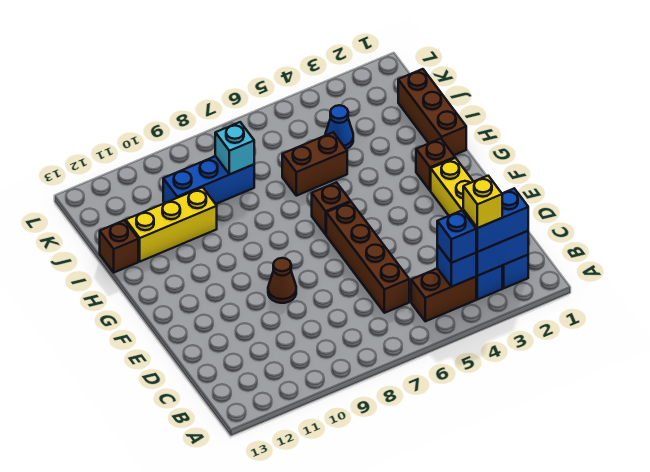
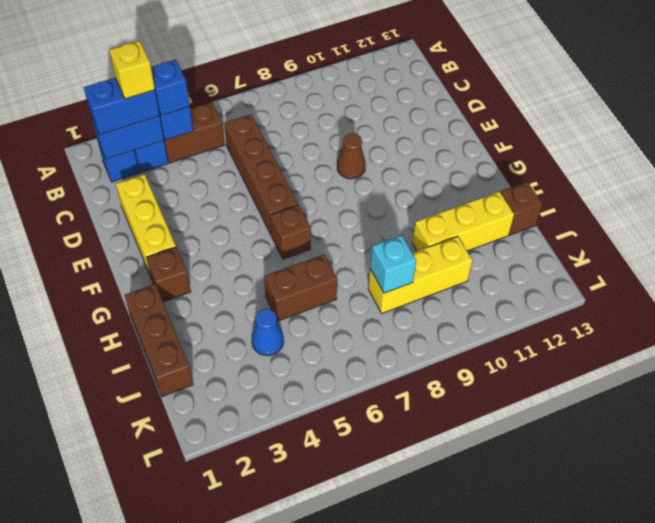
blue brick J8:J10 level 1 -> yellow brick J8:J10 level 1

